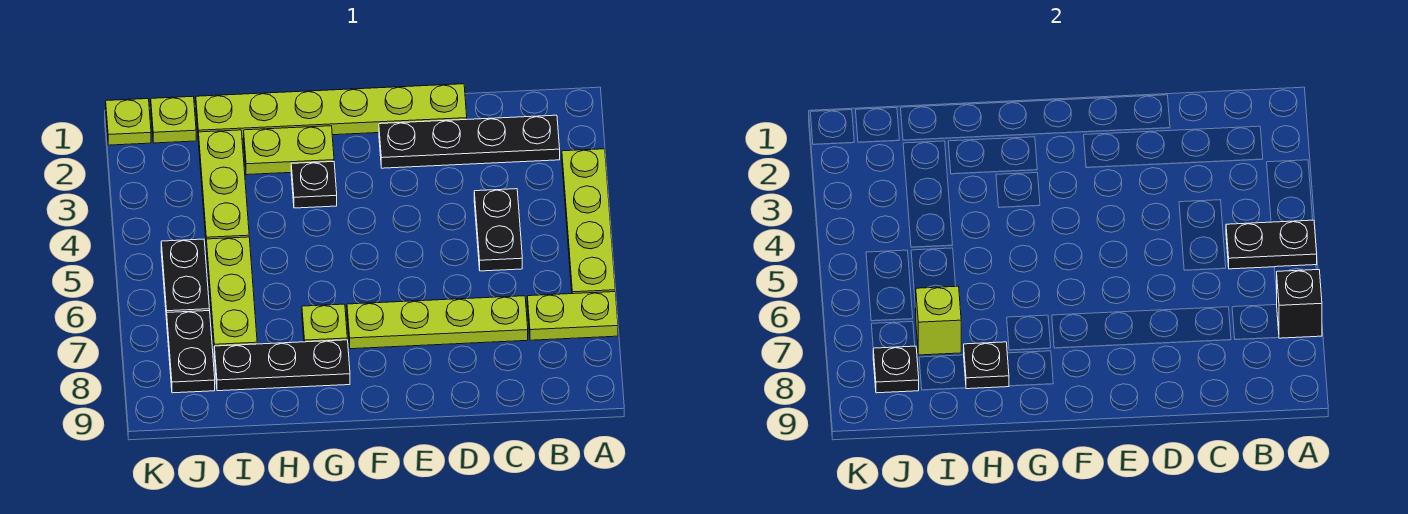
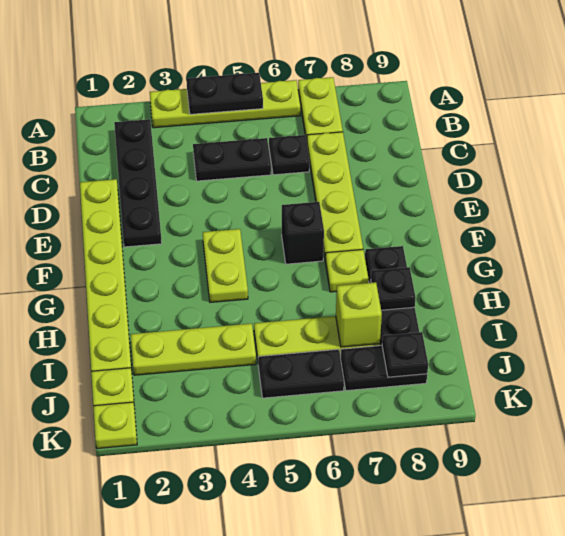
black plate A5:B5 level 2 -> black plate A4:A5 level 2
black brick A7 level 2 -> black brick F6 level 1
lime plate G2:H2 level 1 -> lime plate F4:G4 level 1
black plate G3 level 1 -> black plate C6 level 1

